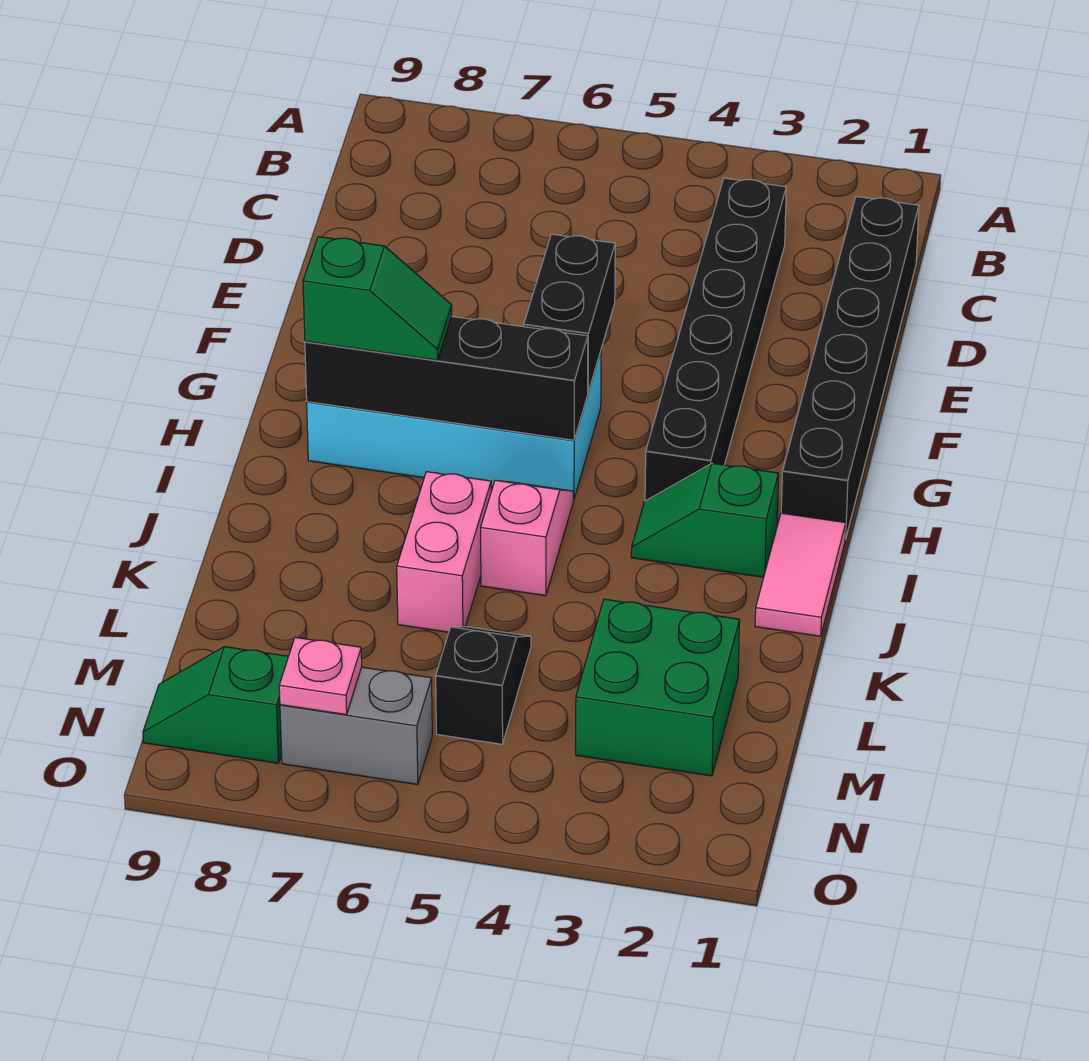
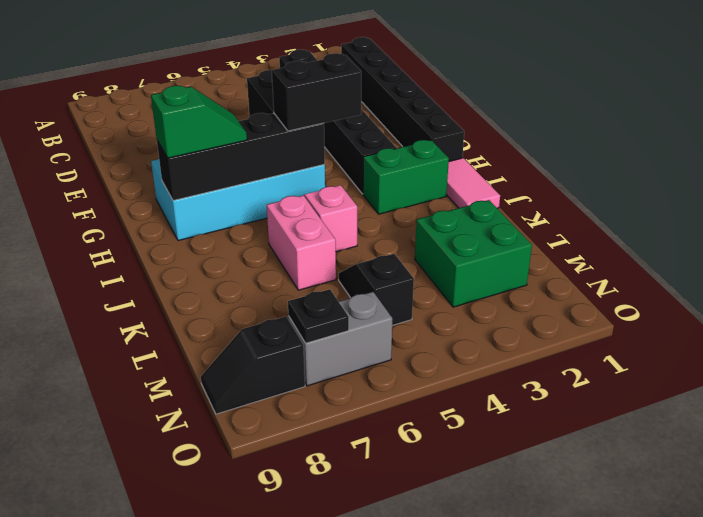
none -> black brick H4:H5 level 3
green slope I2:I3 level 1 top 2 -> green brick I2:I3 level 1
pink plate N7 level 2 -> black plate N7 level 2
green slope N8:N9 level 1 top 8 -> black slope N8:N9 level 1 top 8

